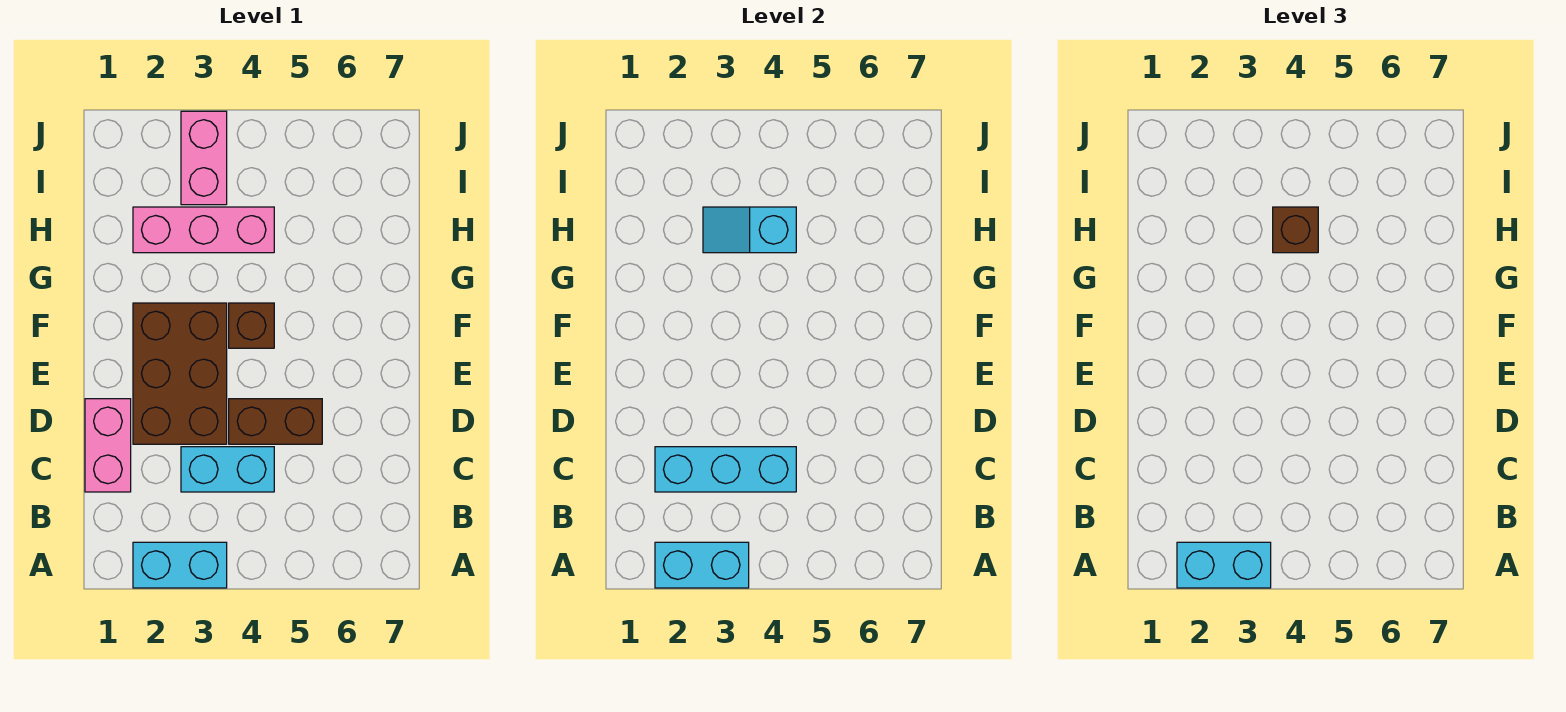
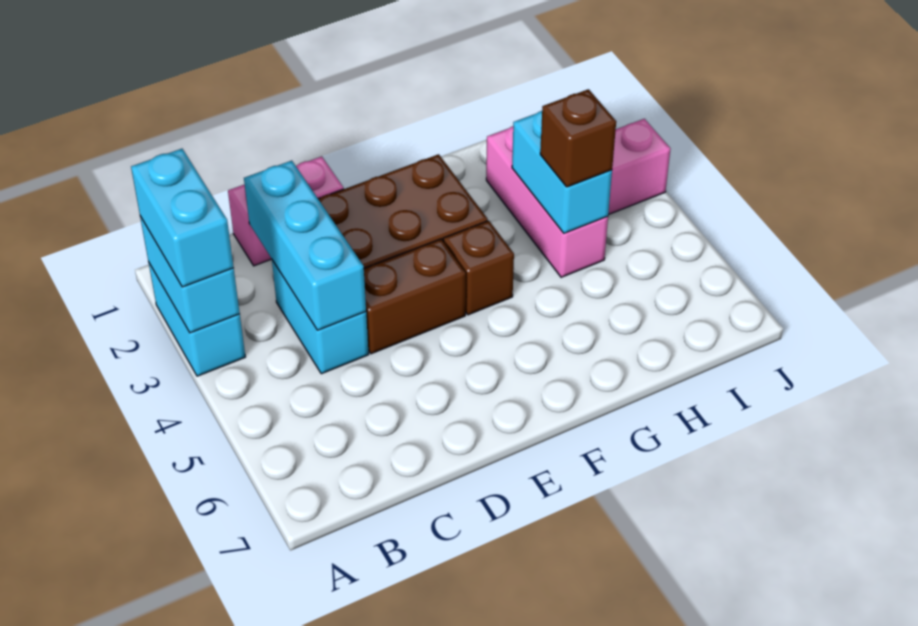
brown brick D4:D5 level 1 -> brown brick D4:E4 level 1
cyan slope H3:H4 level 2 top 4 -> cyan brick H3:H4 level 2

